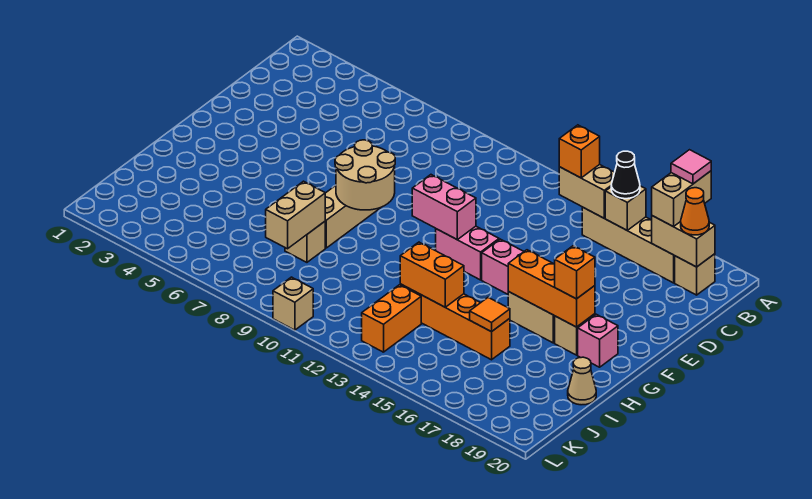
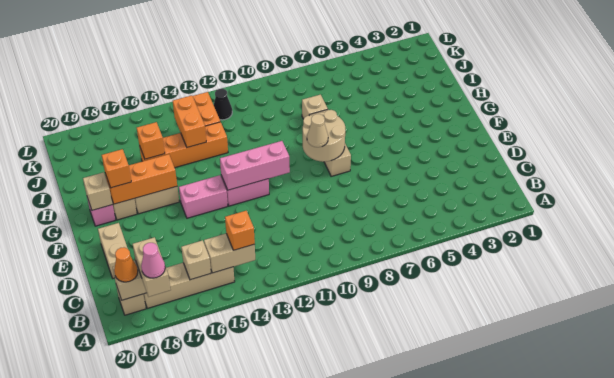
pink tile A18 level 4 -> pink cone A18 level 4
black cone B16 level 3 -> black cone K12 level 1
pink brick F11:F12 level 2 -> pink brick F11:F13 level 2
tan brick I8:J8 level 2 -> tan brick D19:E19 level 1
orange brick I13:I14 level 2 -> orange brick I14:J14 level 2
orange tile I16 level 2 -> orange brick I16 level 2
tan cone I20 level 1 -> tan cone F9 level 3
tan brick L10 level 1 -> tan brick G19 level 2

